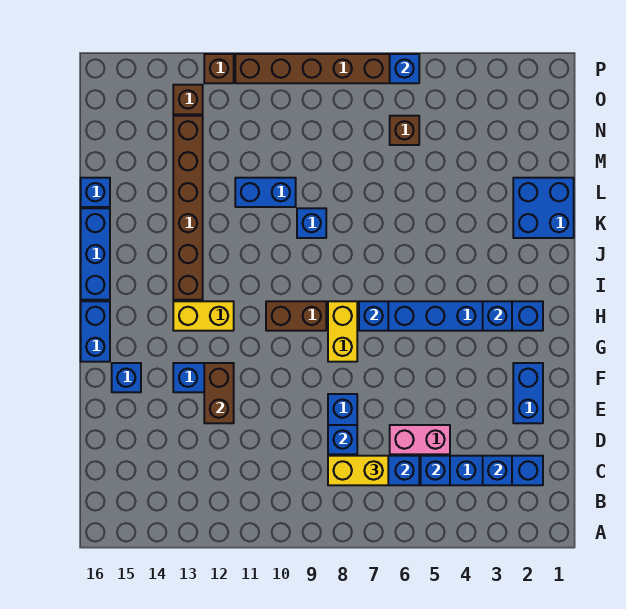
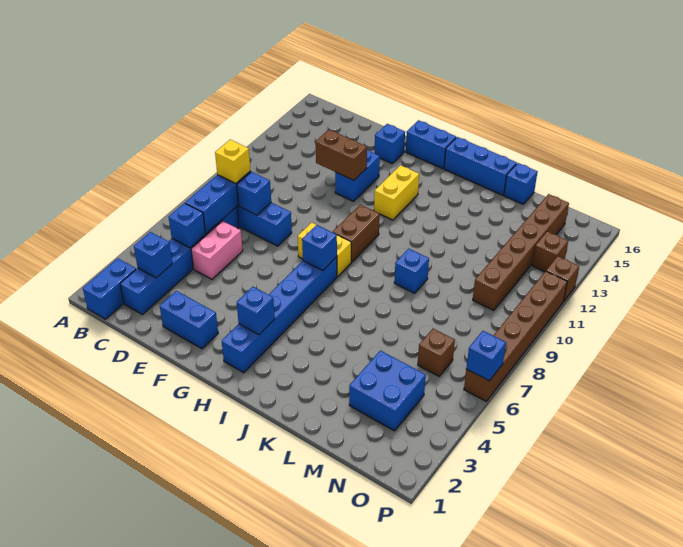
yellow brick C7:C8 level 3 -> yellow brick C8 level 3
brown brick I13:N13 level 1 -> brown brick N10:N15 level 1
blue brick K1:L2 level 1 -> blue brick M3:N4 level 1
blue brick L10:L11 level 1 -> blue brick B1:B2 level 1

